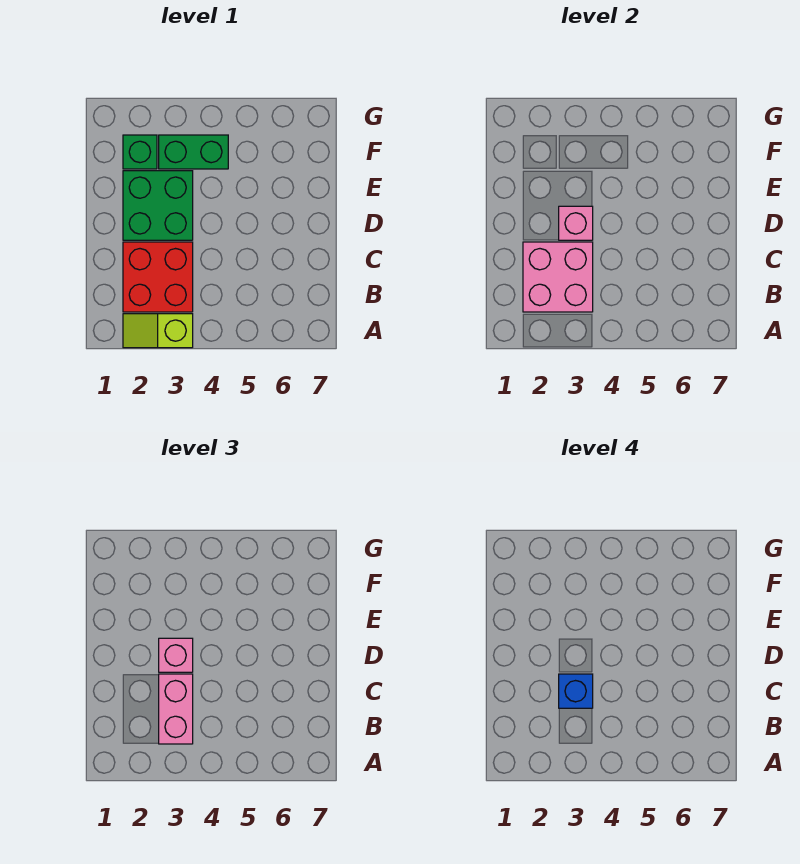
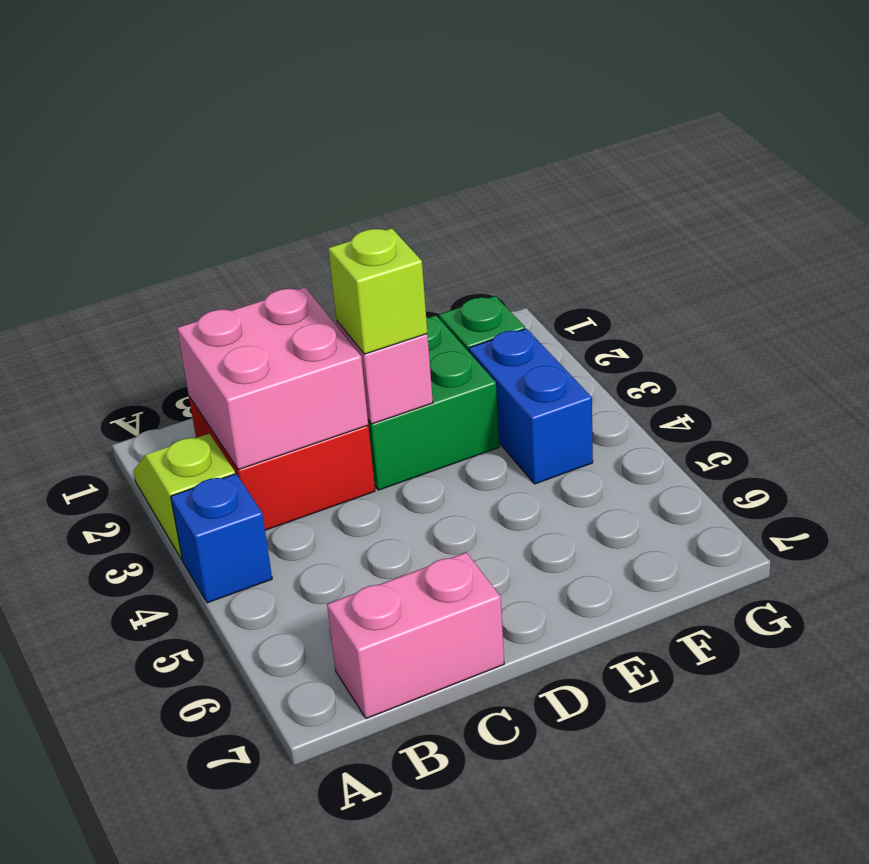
pink brick B3:C3 level 3 -> pink brick B7:C7 level 1
blue brick C3 level 4 -> blue brick A4 level 1
pink brick D3 level 3 -> lime brick D3 level 3
green brick F3:F4 level 1 -> blue brick F3:F4 level 1

